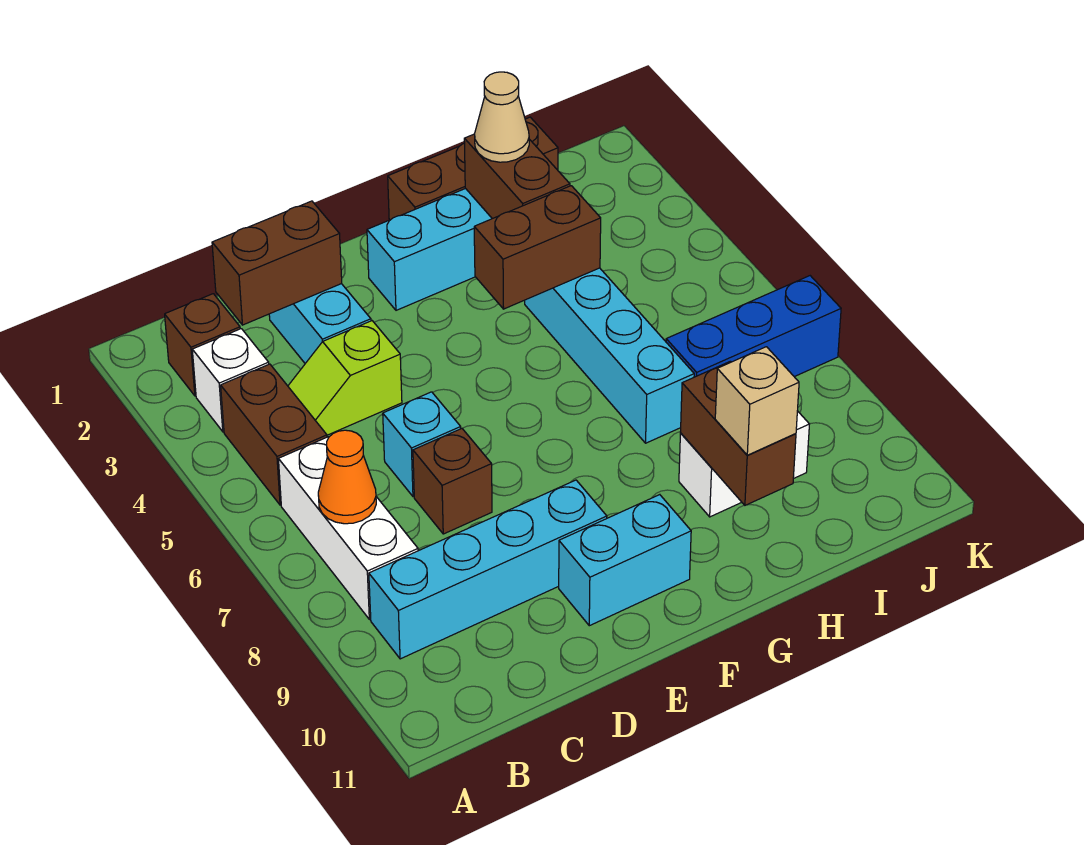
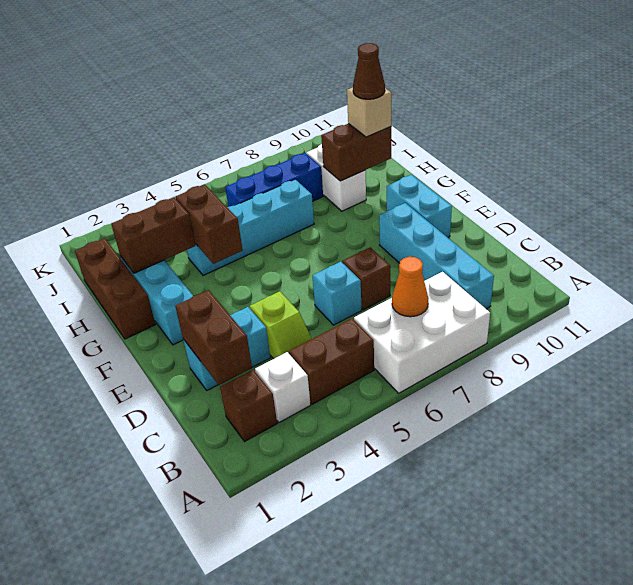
white brick B6:B8 level 1 -> white brick A6:B8 level 1
tan cone H2 level 3 -> none
none -> brown cone H10 level 4
blue brick I7:K7 level 1 -> blue brick I6:I8 level 1

